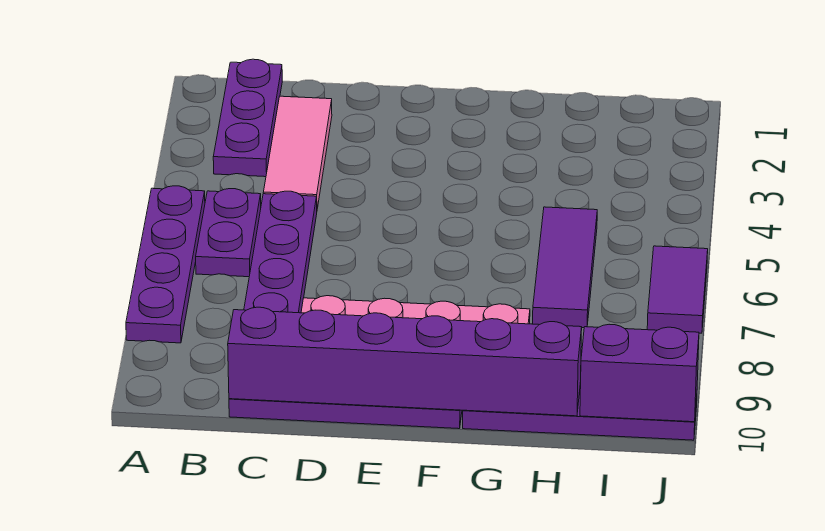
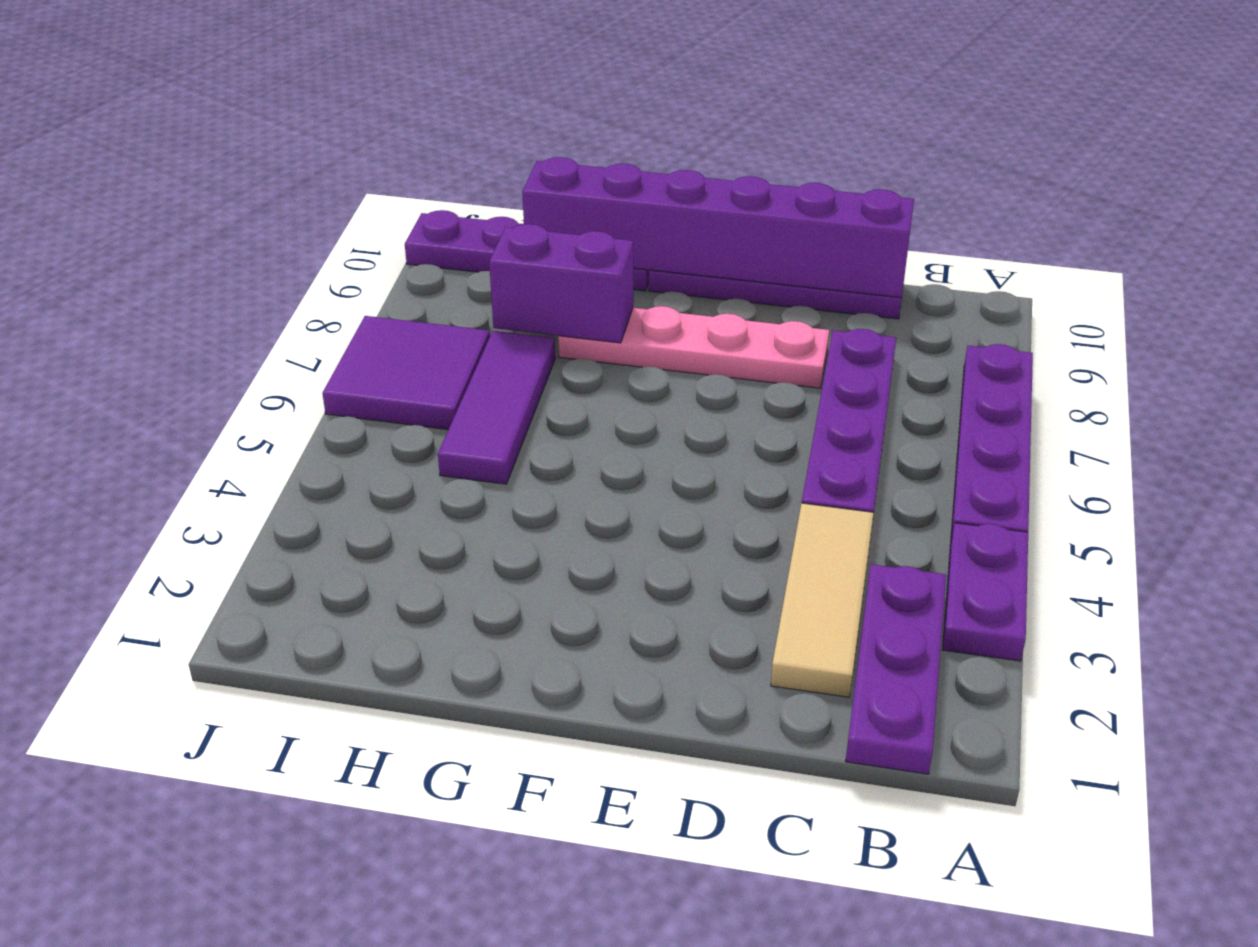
purple plate B5:B6 level 1 -> purple plate A3:A4 level 1
pink tile C2:C4 level 1 -> tan tile C2:C4 level 1
purple brick I10:J10 level 2 -> purple brick G8:H8 level 2
purple tile J6:J7 level 1 -> purple tile I6:J7 level 1

